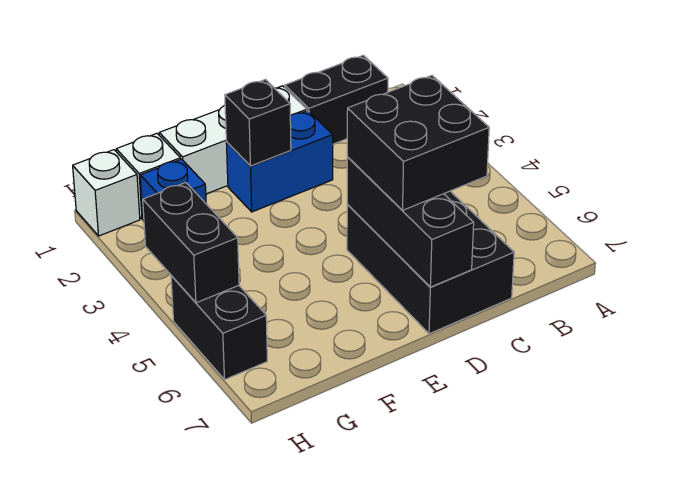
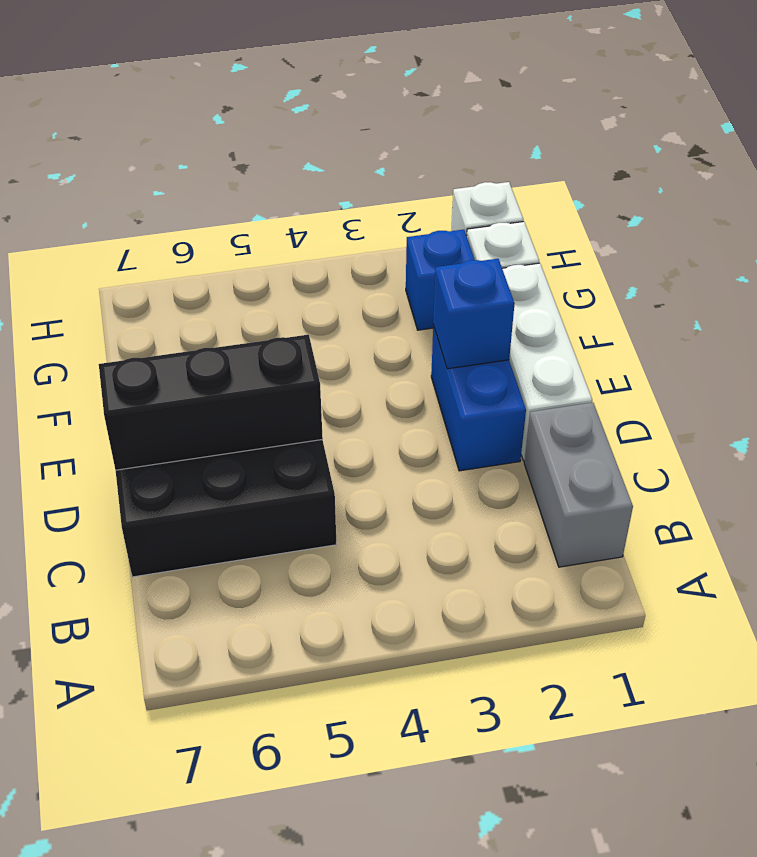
black brick B1:C1 level 1 -> grey brick B1:C1 level 1
black brick C5:D6 level 3 -> none
black brick E2 level 2 -> blue brick E2 level 2
black brick H4:H5 level 2 -> none
black brick H5:H6 level 1 -> none

